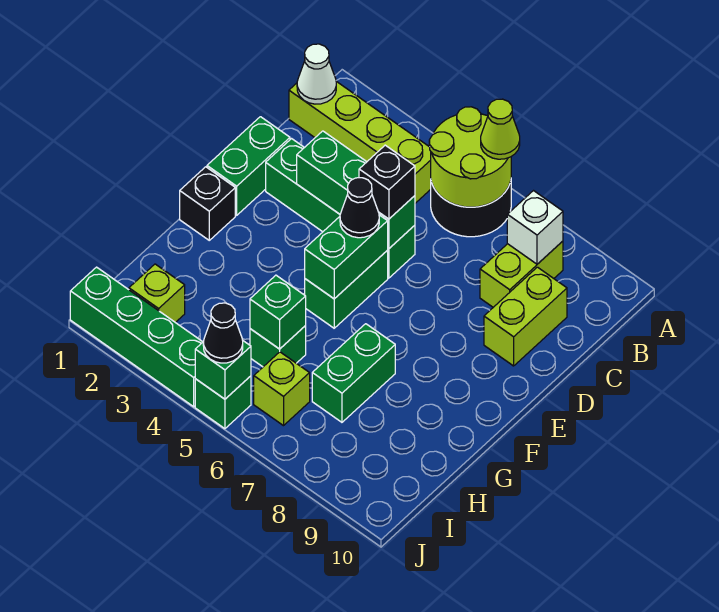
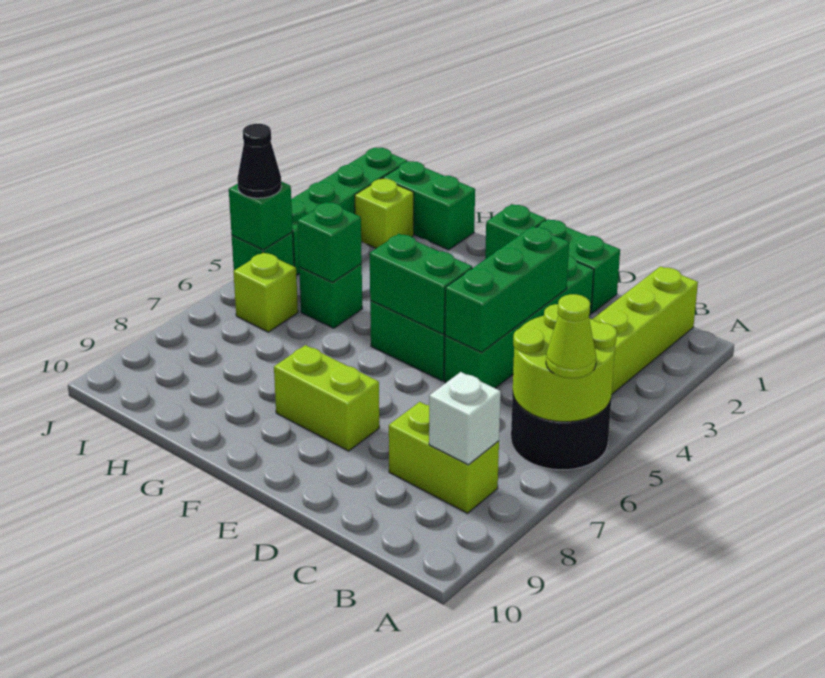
white cone B1 level 2 -> none
lime brick C9:D9 level 1 -> lime brick E8:F8 level 1
black brick D5 level 3 -> none
black cone E5 level 3 -> none
black brick F1 level 1 -> green brick F1 level 1
green brick G7:H7 level 1 -> green brick H1:I1 level 1

